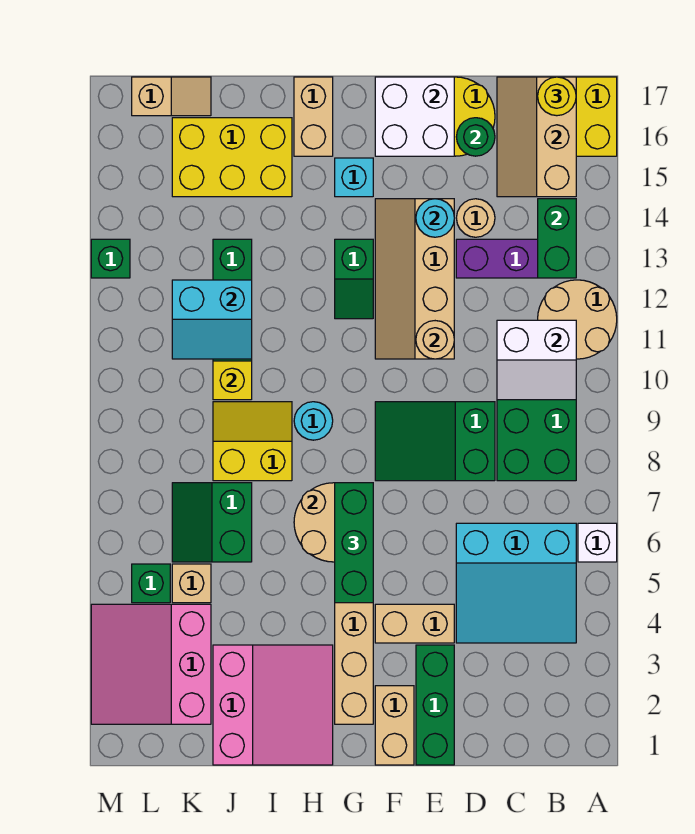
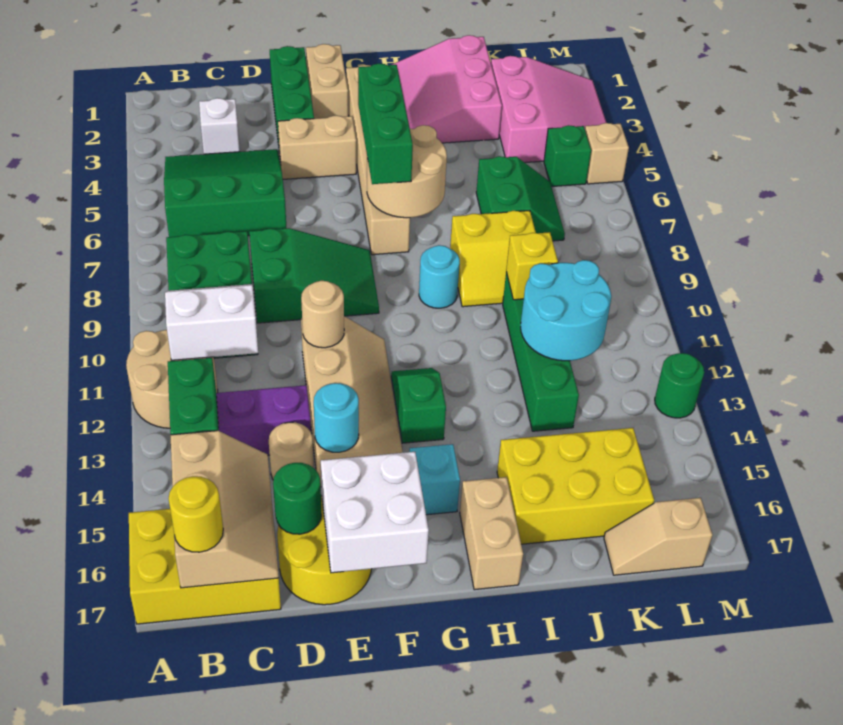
white brick A6 level 1 -> white brick C3 level 1
cyan slope B4:D6 level 1 top 6 -> green slope B4:D6 level 1 top 6
cyan slope J11:K12 level 2 top 12 -> cyan round brick J11:K12 level 2
tan brick K5 level 1 -> tan brick M5 level 1
green brick M13 level 1 -> green round brick M13 level 1

